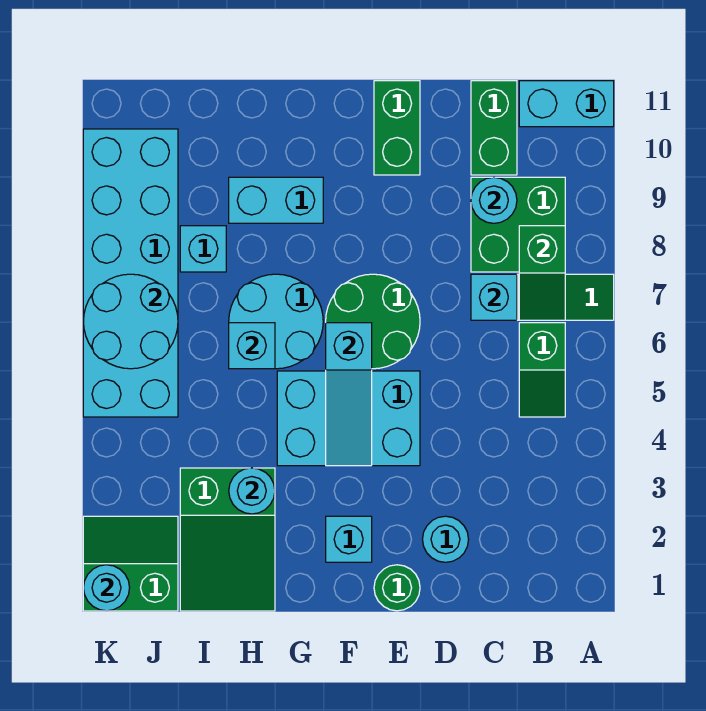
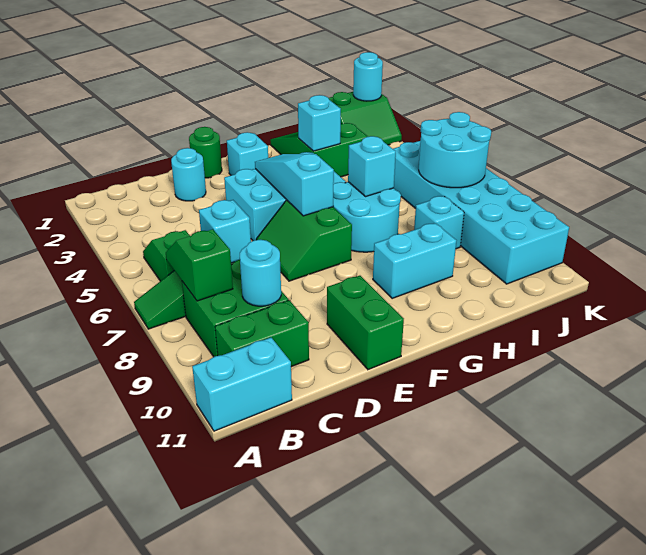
green brick C10:C11 level 1 -> green brick B10:C10 level 1
green round brick E6:F7 level 1 -> green slope E6:F7 level 1 top F
cyan round brick H3 level 2 -> cyan brick H3 level 2

